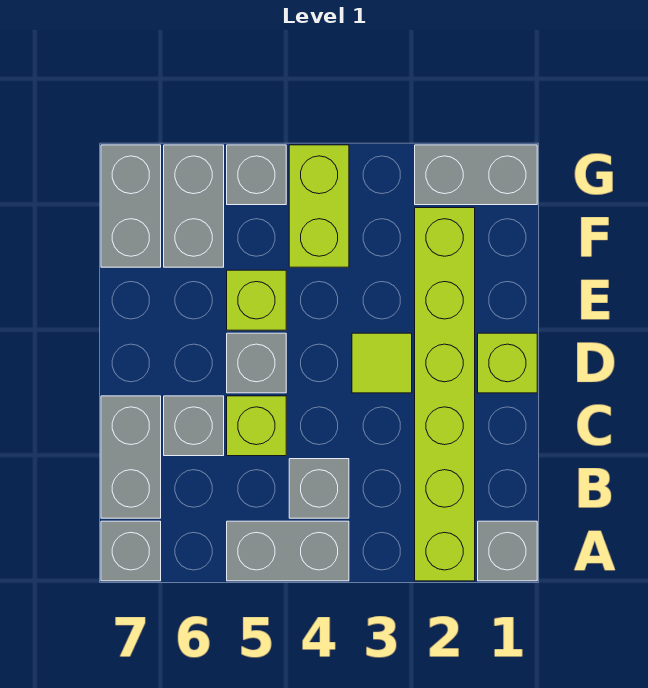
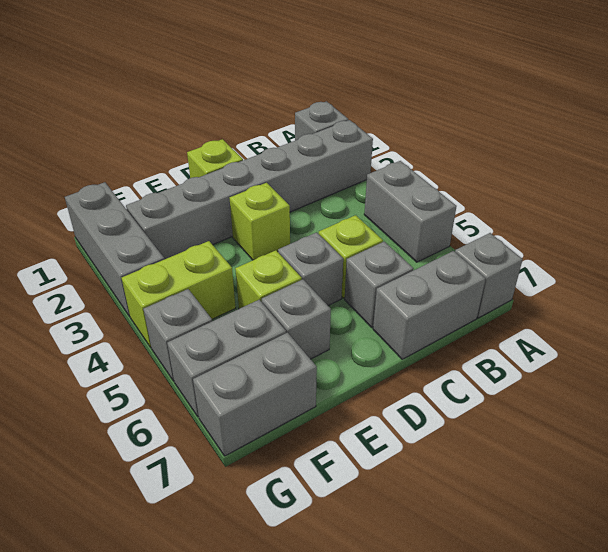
lime brick A2:F2 level 1 -> grey brick A2:F2 level 1
grey brick B4 level 1 -> grey brick E6 level 1
lime tile D3 level 1 -> lime brick D3 level 1
grey brick G1:G2 level 1 -> grey brick G1:G3 level 1

